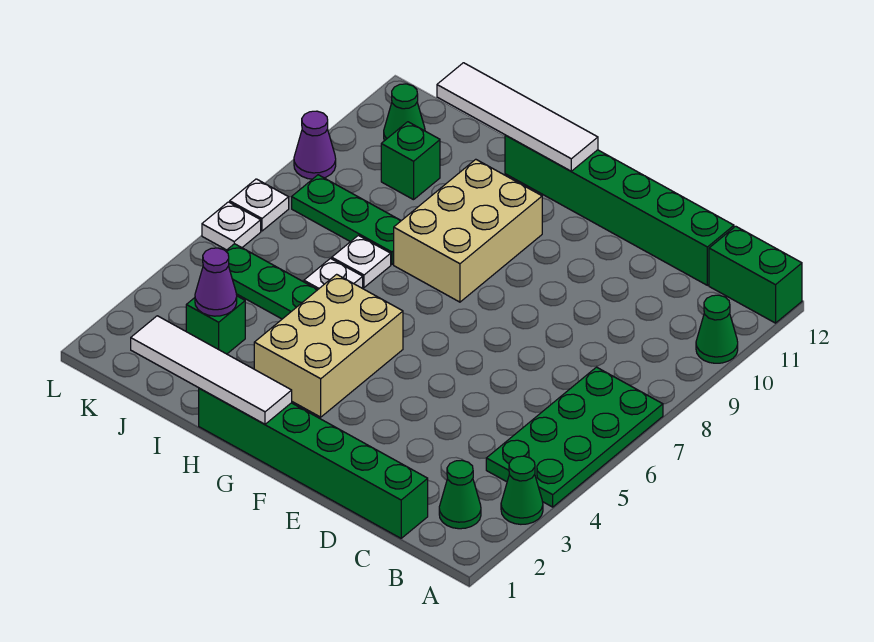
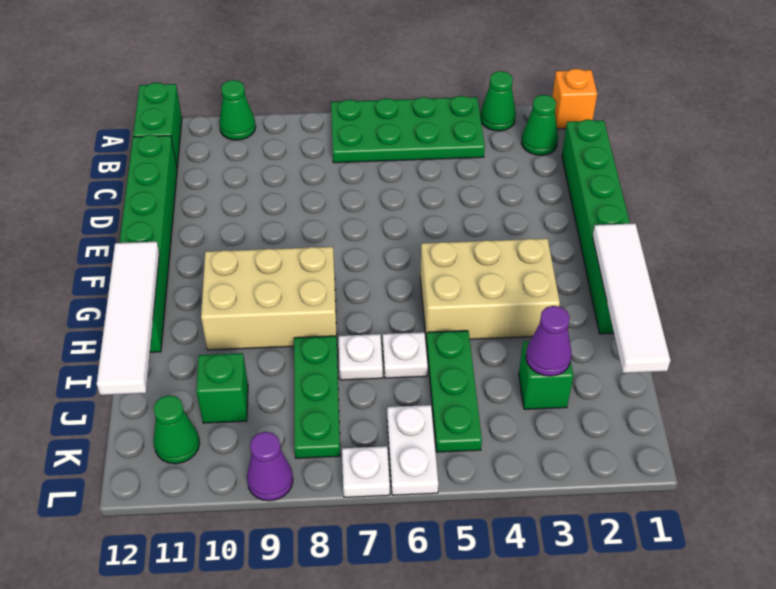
none -> orange brick A1 level 1
white plate L6 level 1 -> white plate K6:L6 level 1

